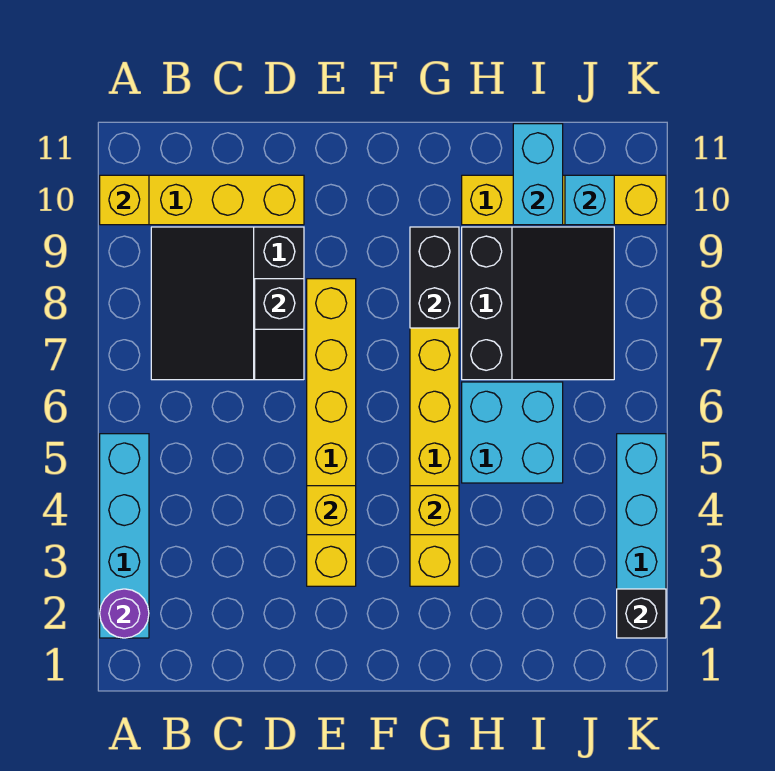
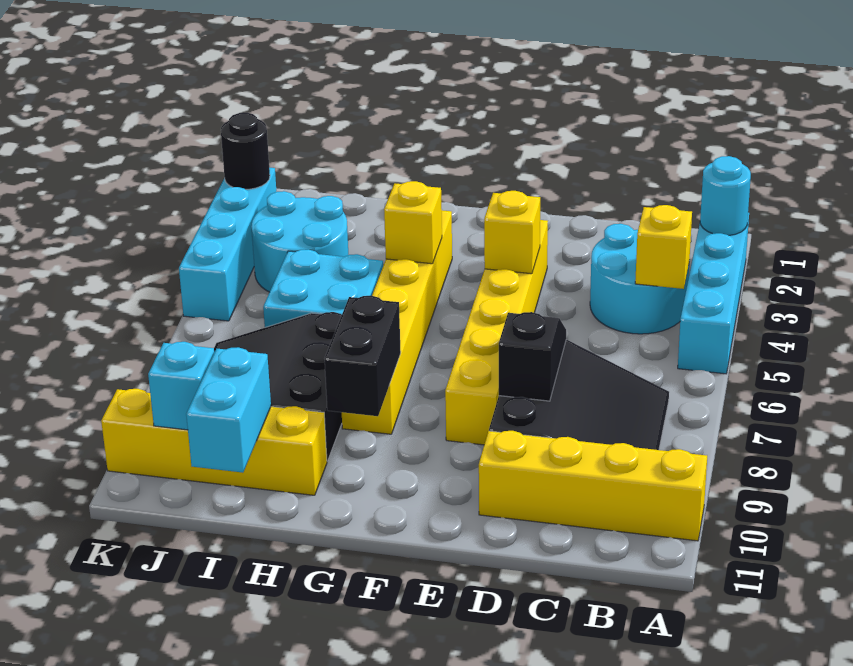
purple round brick A2 level 2 -> cyan round brick A2 level 2
yellow brick A10 level 2 -> yellow brick B4 level 2
none -> cyan round brick B3:C4 level 1
none -> cyan round brick I3:J4 level 1
black brick K2 level 2 -> black round brick K2 level 2

